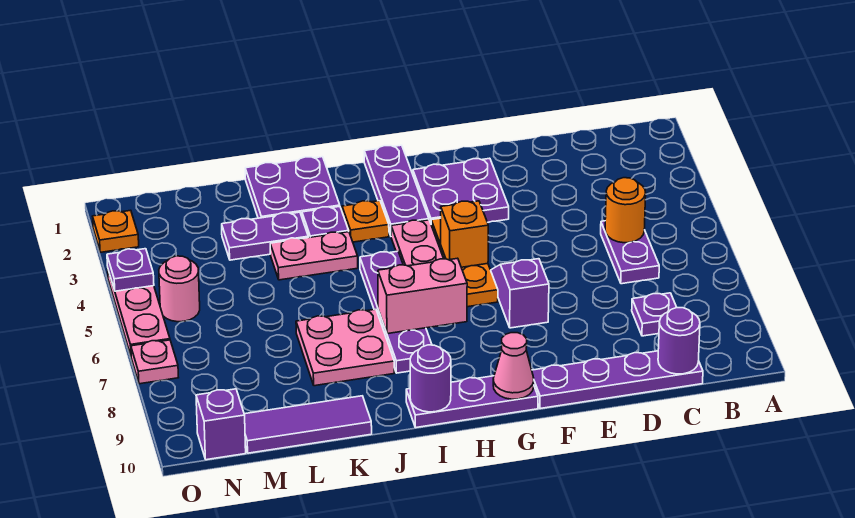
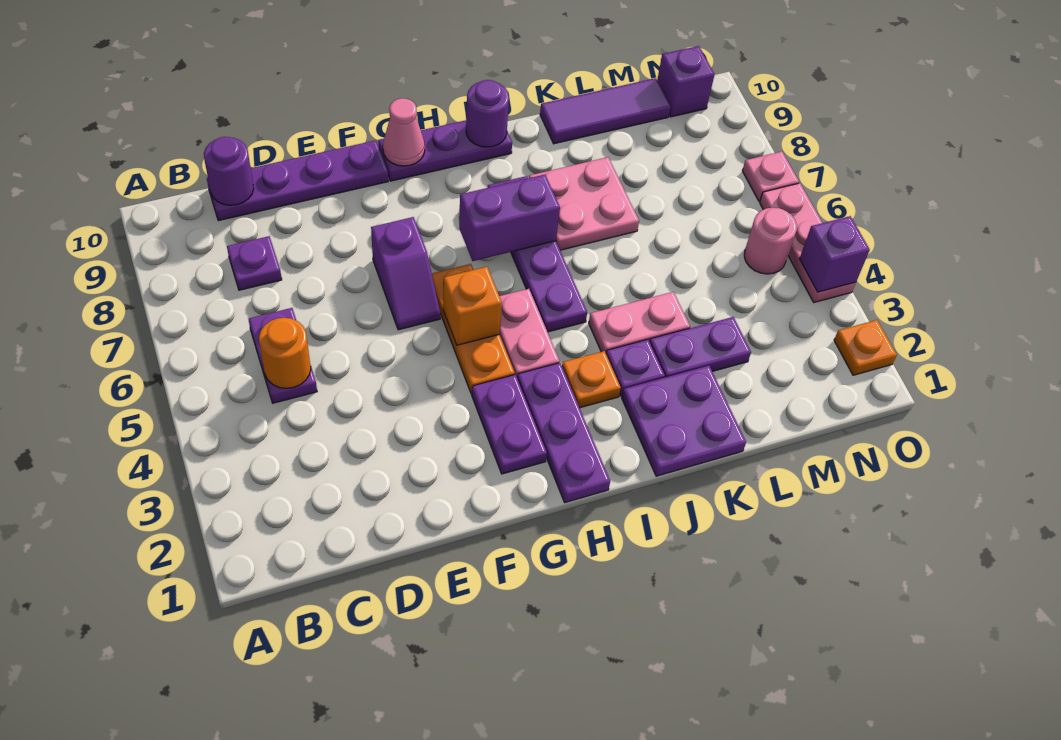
purple plate F2:G3 level 1 -> purple plate G2:G3 level 1
pink brick H7:I7 level 2 -> purple brick H7:I7 level 2
purple plate O4 level 2 -> purple brick O4 level 2

